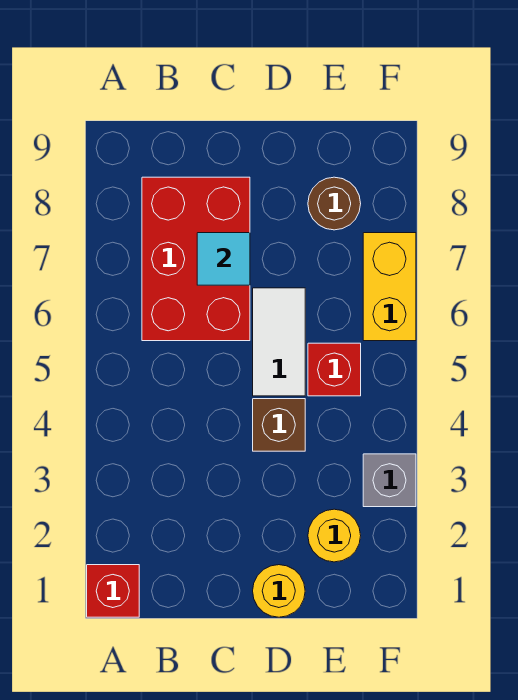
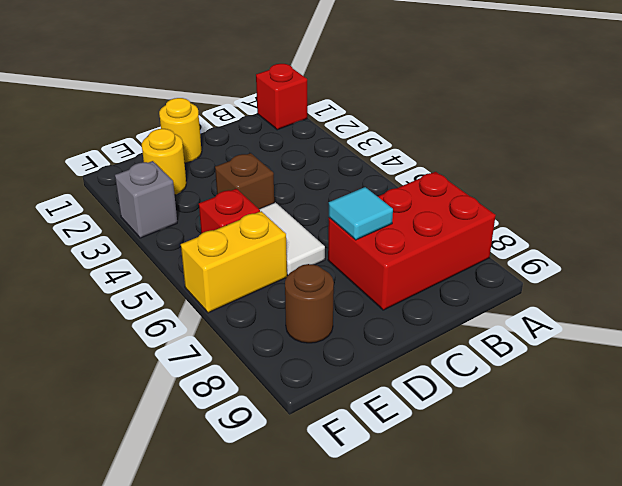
red brick B6:C8 level 1 -> red brick A7:C8 level 1
yellow brick F6:F7 level 1 -> yellow brick E6:F6 level 1

